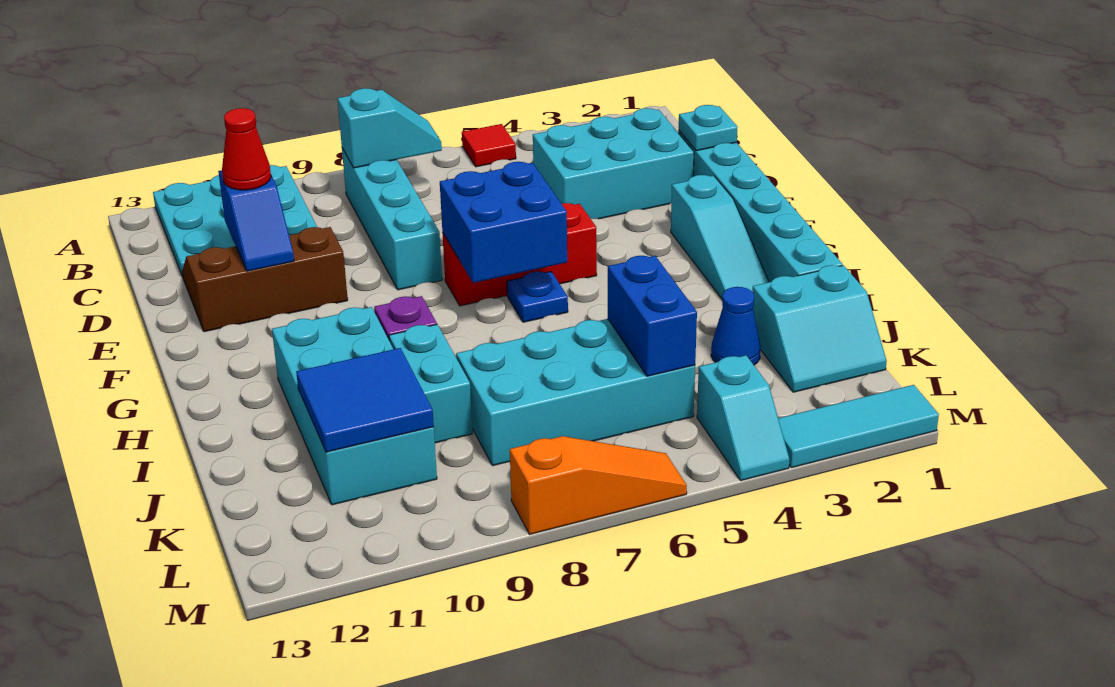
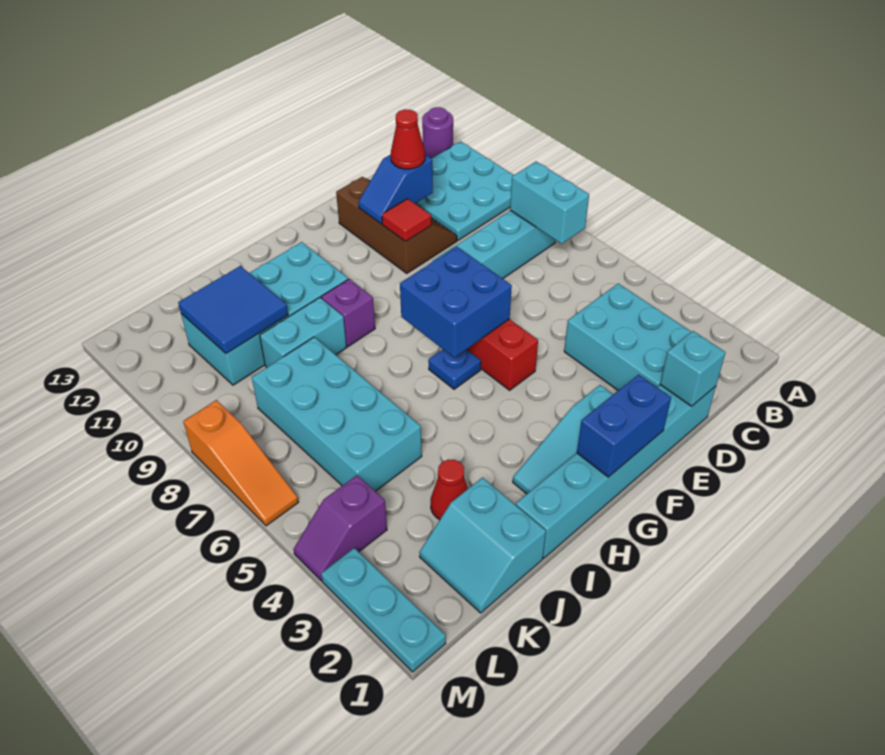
red tile A5 level 1 -> red tile E10 level 2
none -> purple round brick A13 level 1
cyan slope B7:B8 level 2 top 8 -> cyan brick B7:B8 level 2
cyan plate D1 level 2 -> cyan brick D1 level 2
blue cone J3 level 1 -> red cone J3 level 1
blue brick J5:K5 level 2 -> blue brick F1:G1 level 2
cyan slope L4:M4 level 1 top L -> purple slope L4:M4 level 1 top L
cyan tile M1:M3 level 1 -> cyan plate M1:M3 level 1

